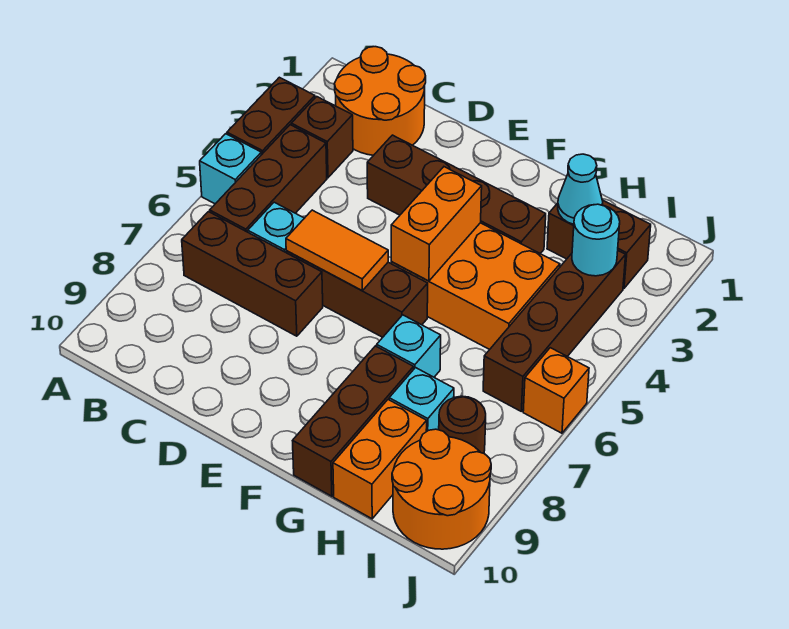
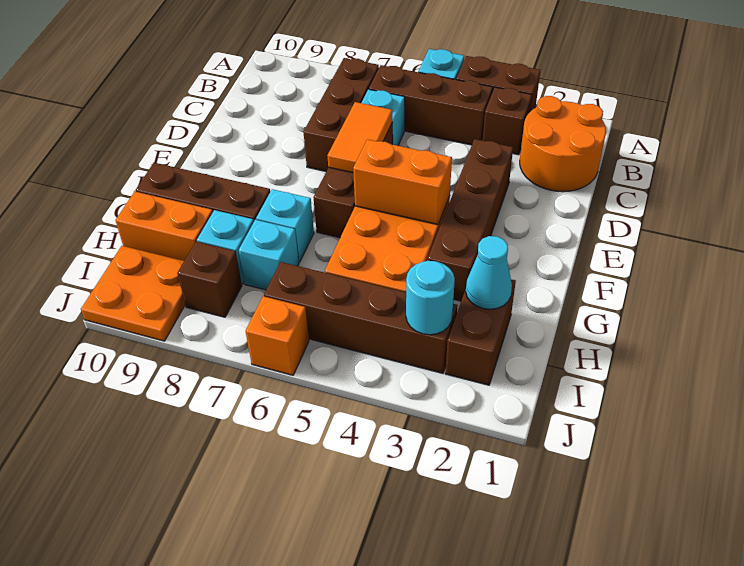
none -> cyan brick H7 level 1
brown round brick I8 level 1 -> brown brick I8 level 1
orange round brick I9:J10 level 1 -> orange plate I9:J10 level 1

